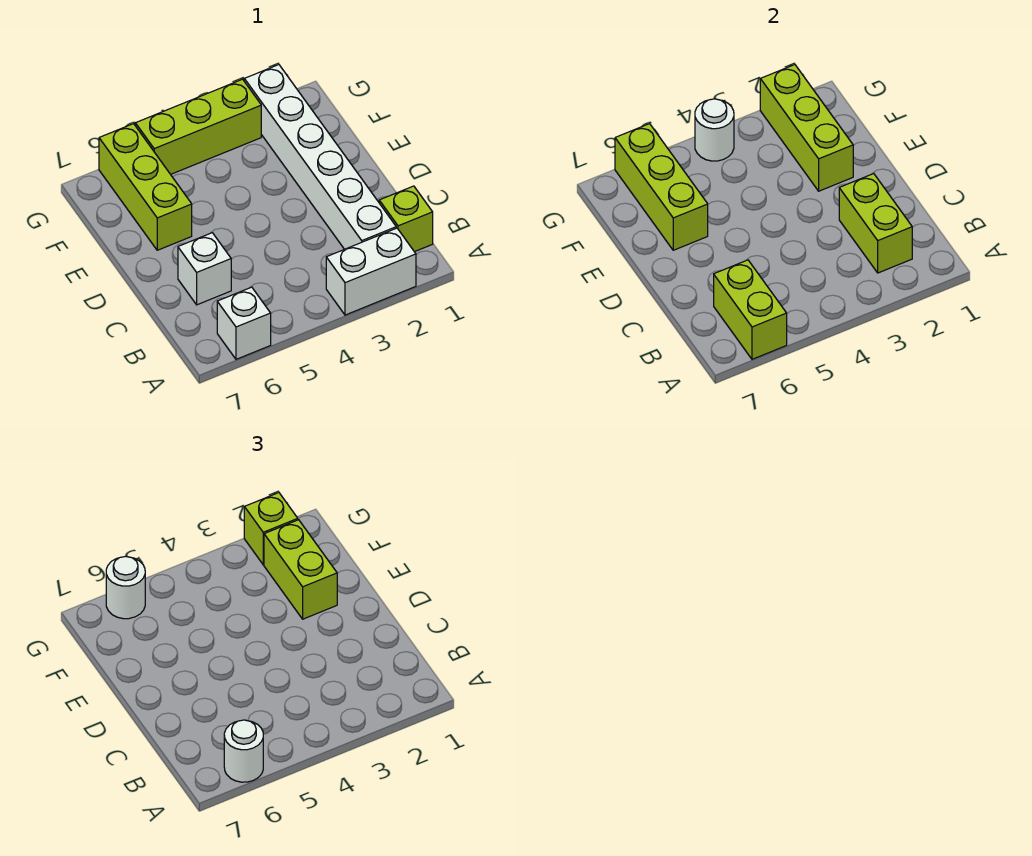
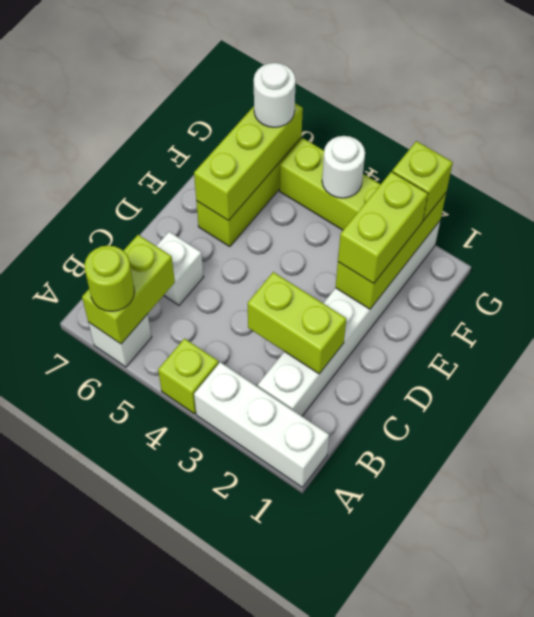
white brick A2:A3 level 1 -> white brick A1:A3 level 1
white round brick A6 level 3 -> lime round brick A6 level 3
lime brick B1 level 1 -> lime brick A4 level 1
lime brick B2:C2 level 2 -> lime brick C2:C3 level 2

